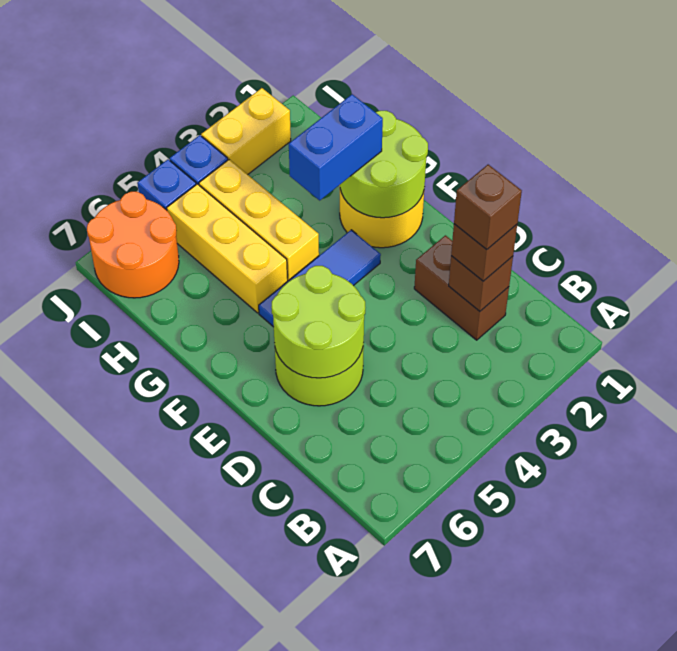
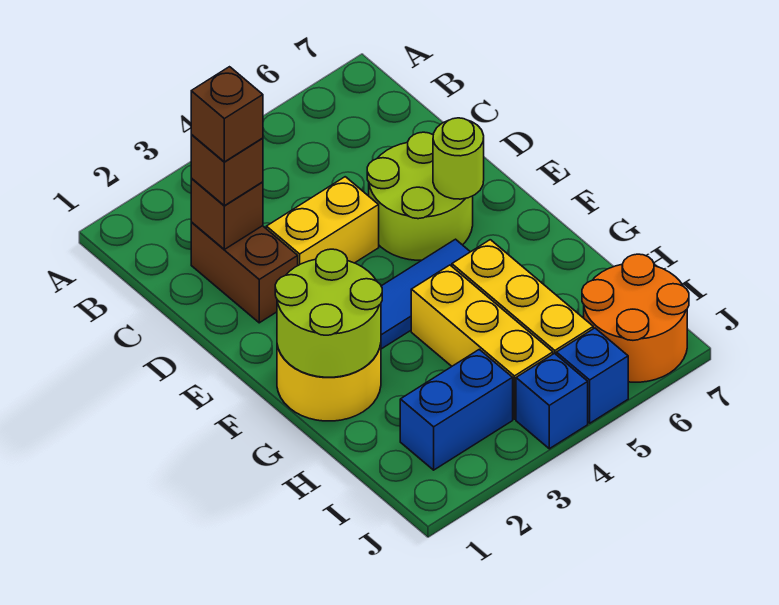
lime round brick D5:E6 level 2 -> lime round brick E6 level 2
blue brick G2:G3 level 3 -> blue brick I2:I3 level 1
yellow brick J2:J3 level 1 -> yellow brick D3:D4 level 1

